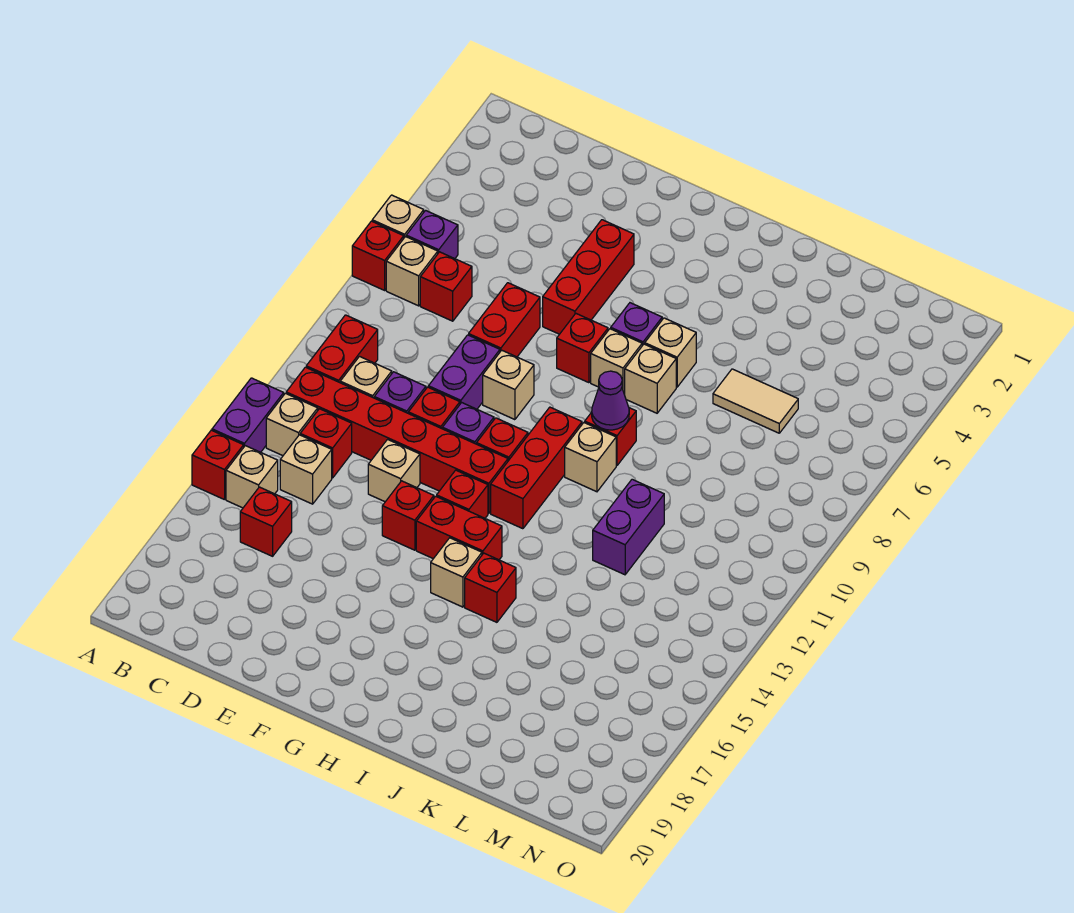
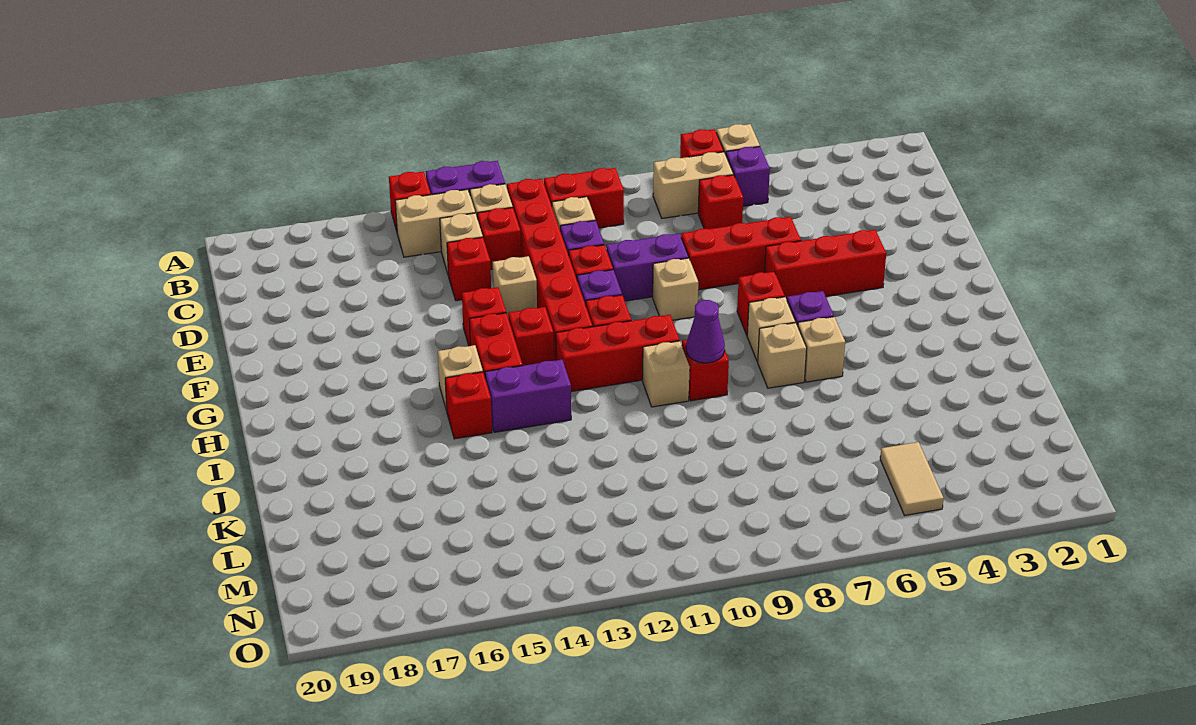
tan brick B7 level 1 -> tan brick B7:B8 level 1
tan brick B15 level 1 -> tan brick B14:B15 level 1
red brick C16 level 1 -> red brick D14 level 1
red brick E7:E8 level 1 -> red brick E6:E8 level 1
tan tile K6:L6 level 1 -> tan tile M5:N5 level 1
purple brick K11:K12 level 1 -> purple brick I13:I14 level 1

